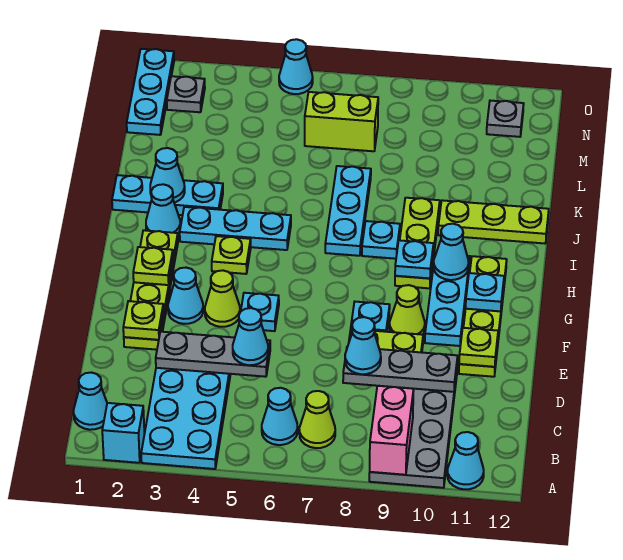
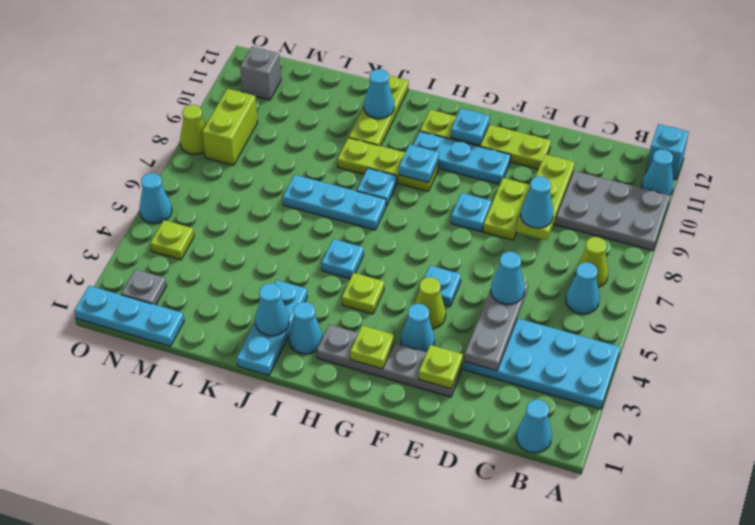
cyan brick A2 level 1 -> cyan brick A12 level 1
pink brick A9:B9 level 2 -> none
grey plate D8:D10 level 2 -> lime plate D8:D10 level 2
lime plate E2:H2 level 1 -> grey plate E2:H2 level 1
lime plate E11 level 2 -> lime plate N4 level 1
lime cone F9 level 1 -> lime cone O8 level 1
cyan cone H10 level 2 -> cyan cone J11 level 2
cyan plate I3:I5 level 1 -> cyan plate I5 level 1
lime brick M6:M7 level 1 -> lime brick N8:N9 level 1
grey plate N11 level 1 -> grey brick N11 level 1

